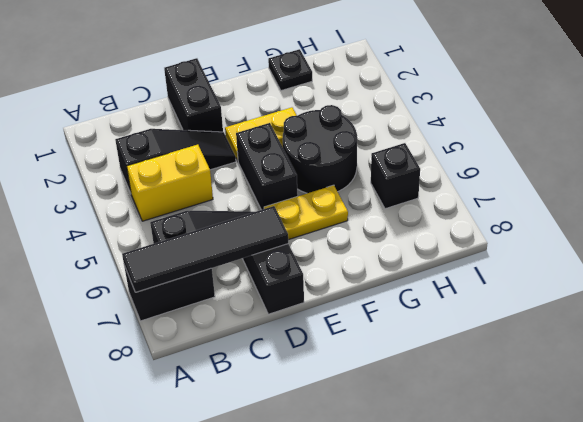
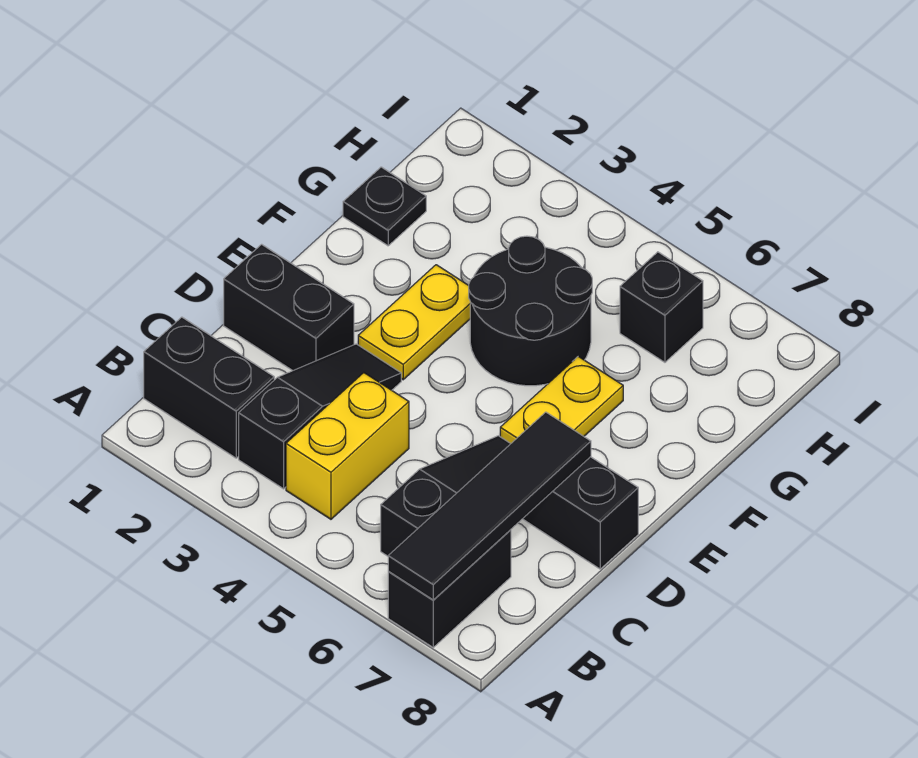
black brick E4:E5 level 1 -> black brick B1:B2 level 1

